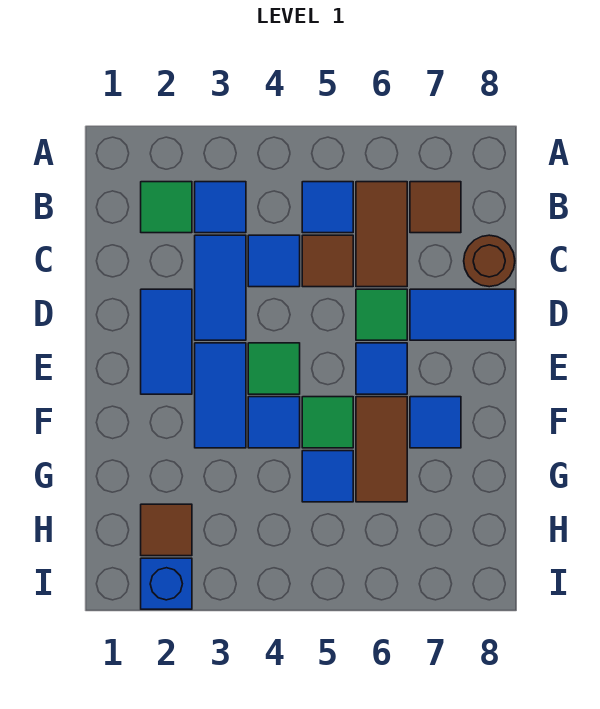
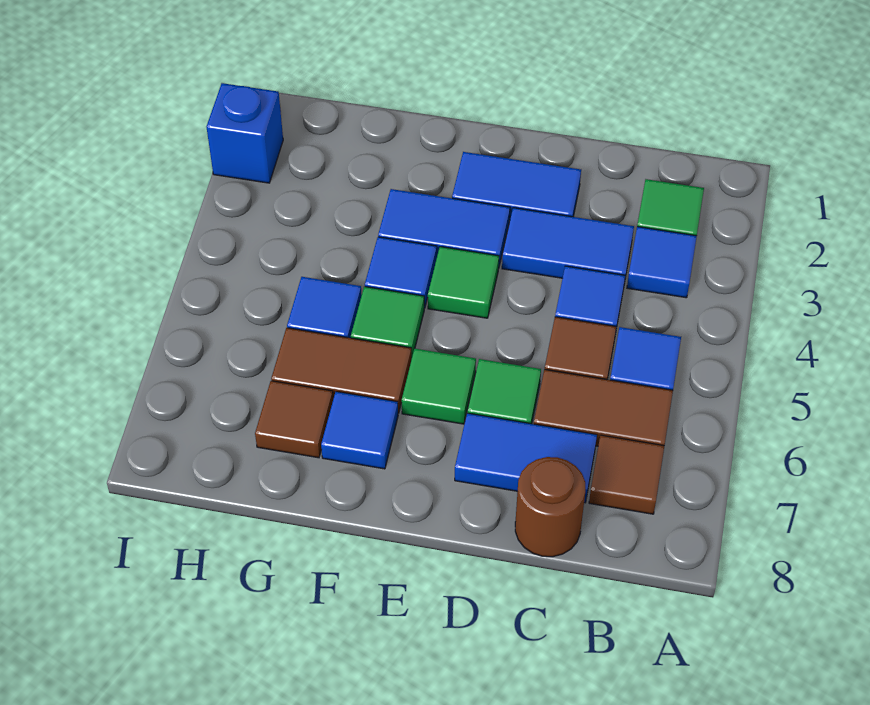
blue tile D7:D8 level 1 -> blue tile C7:D7 level 1
blue tile E6 level 1 -> green tile E6 level 1
brown tile H2 level 1 -> brown tile G7 level 1

